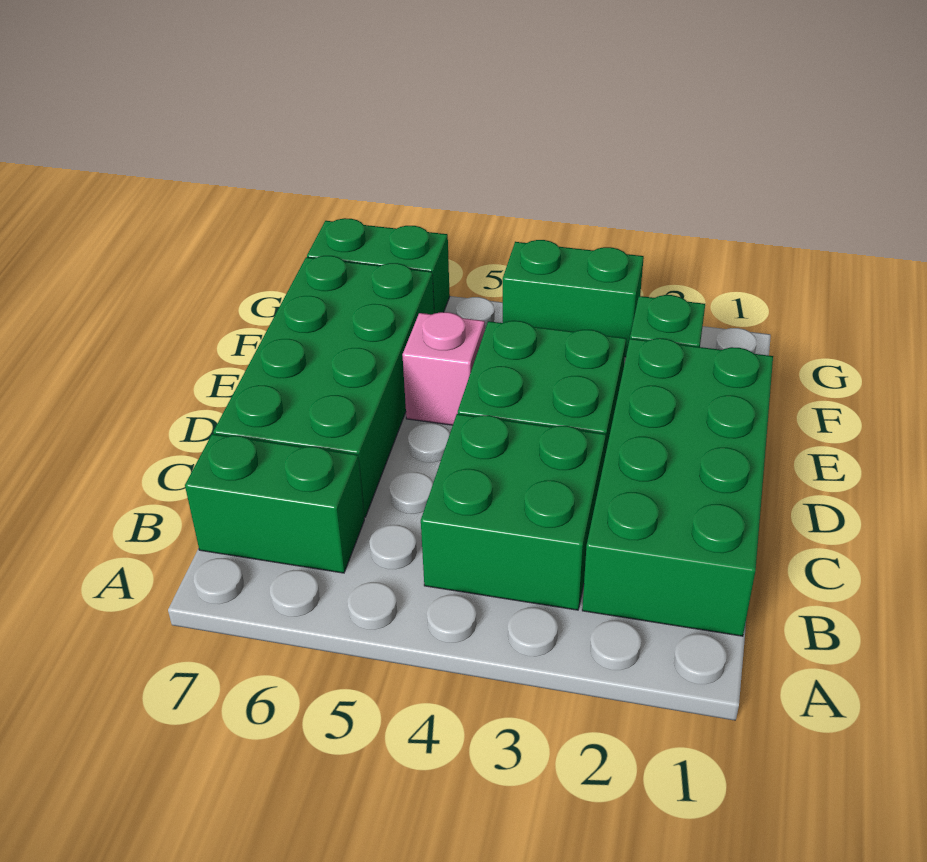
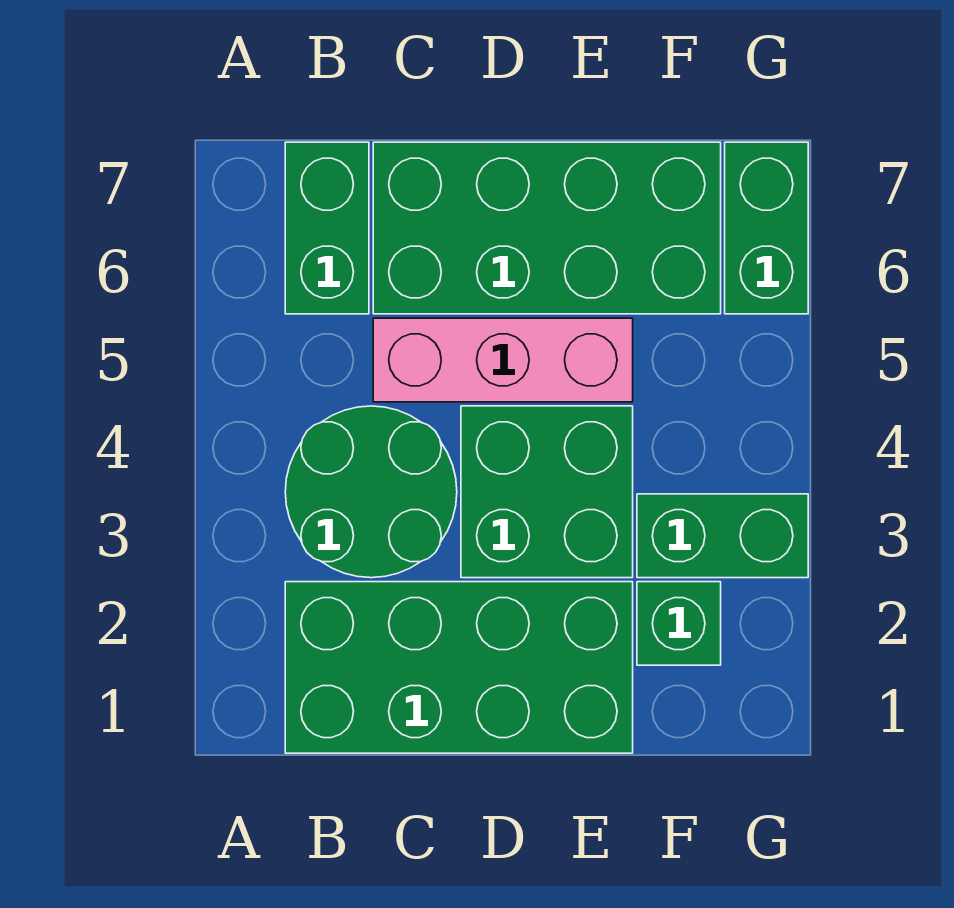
green brick B3:C4 level 1 -> green round brick B3:C4 level 1
pink brick E5 level 1 -> pink brick C5:E5 level 1
green brick G3:G4 level 1 -> green brick F3:G3 level 1

